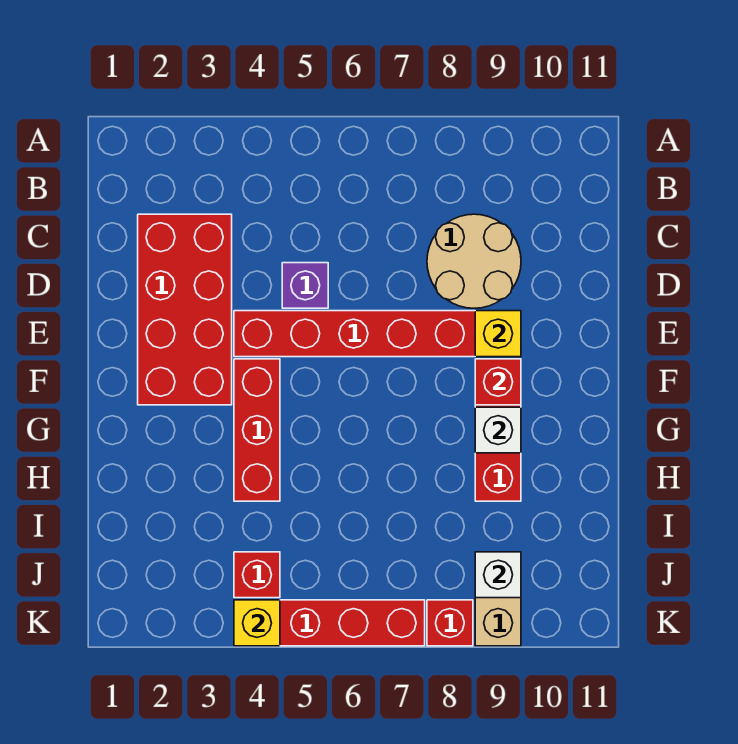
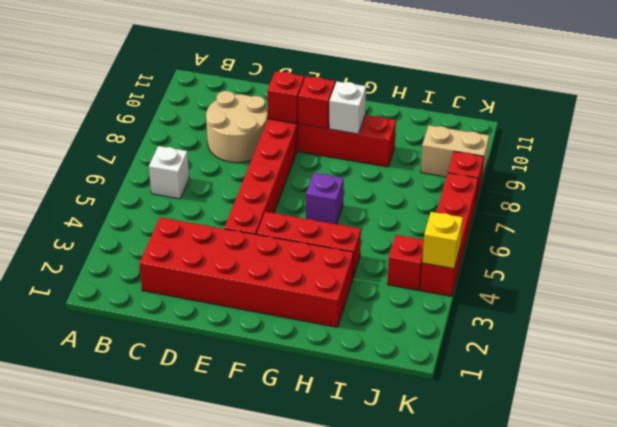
red brick C2:F3 level 1 -> red brick C2:H3 level 1
purple brick D5 level 1 -> purple brick G6 level 1
yellow brick E9 level 2 -> red brick E9 level 2
white brick J9 level 2 -> white brick B6 level 1

